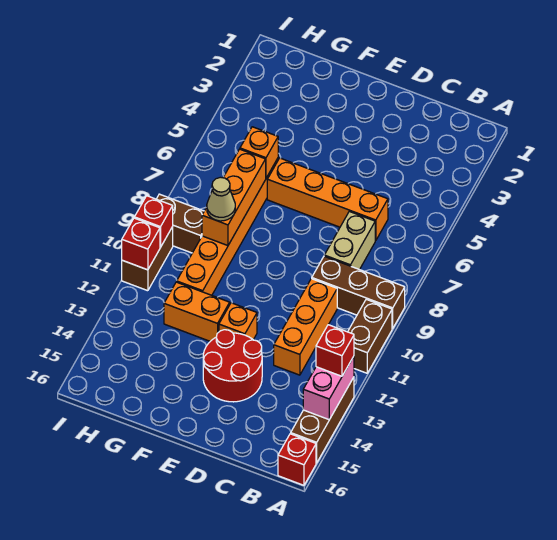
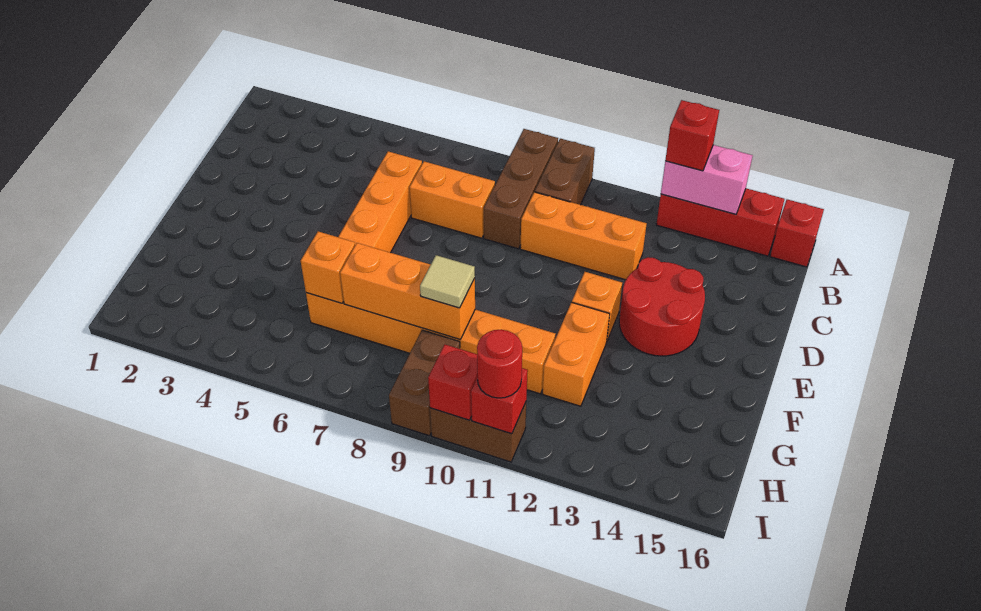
brown brick A10:A11 level 1 -> brown brick A10:B10 level 1
brown brick A13:A15 level 1 -> red brick A13:A15 level 1
tan brick C7:C8 level 1 -> orange brick C7:C8 level 1
tan cone G9 level 3 -> tan tile G9 level 3
none -> red round brick I11 level 3

